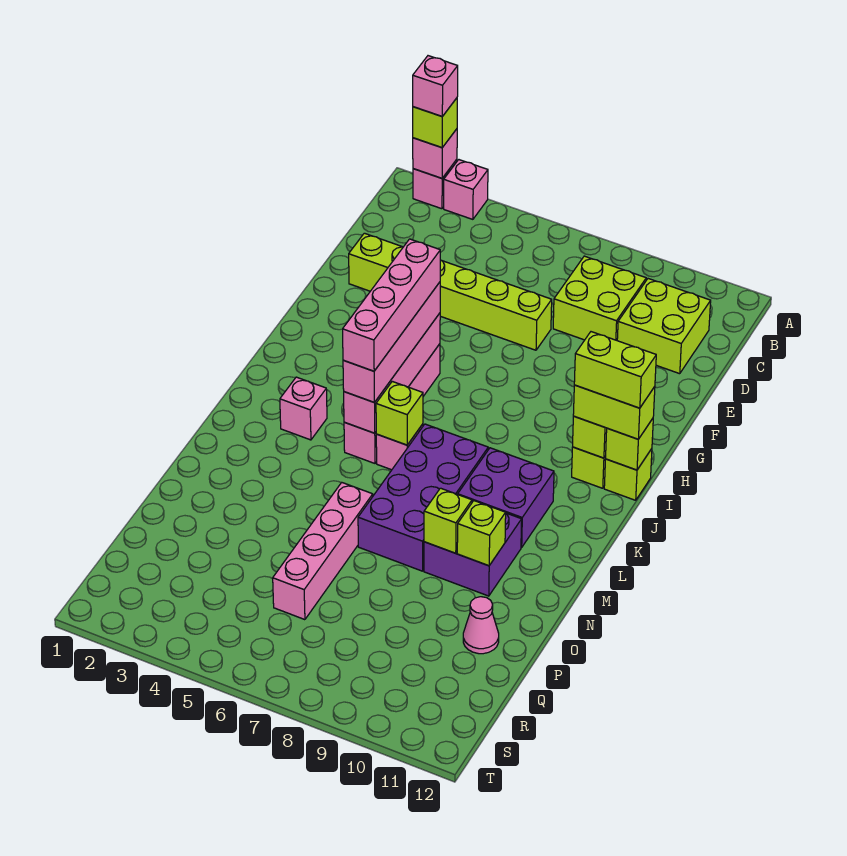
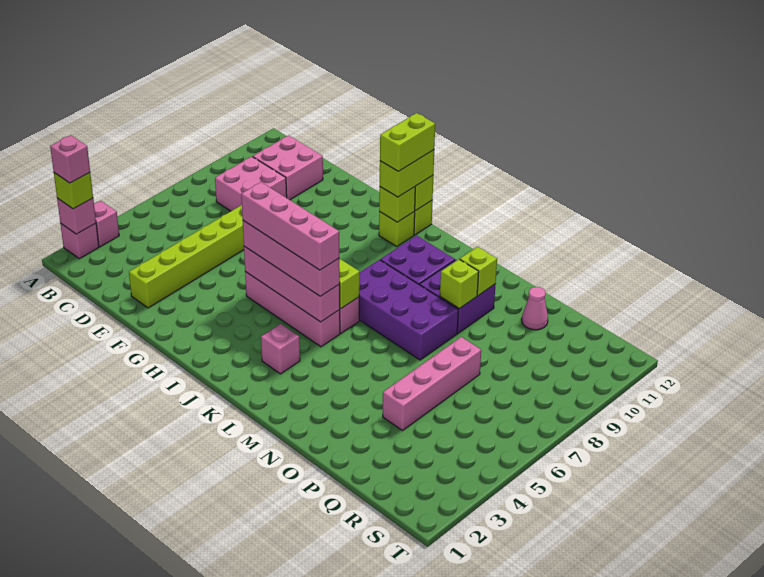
lime brick C8:D9 level 1 -> pink brick C8:D9 level 1
lime brick C10:D11 level 1 -> pink brick C10:D11 level 1
pink brick N6:Q6 level 1 -> pink brick P4:P7 level 1

